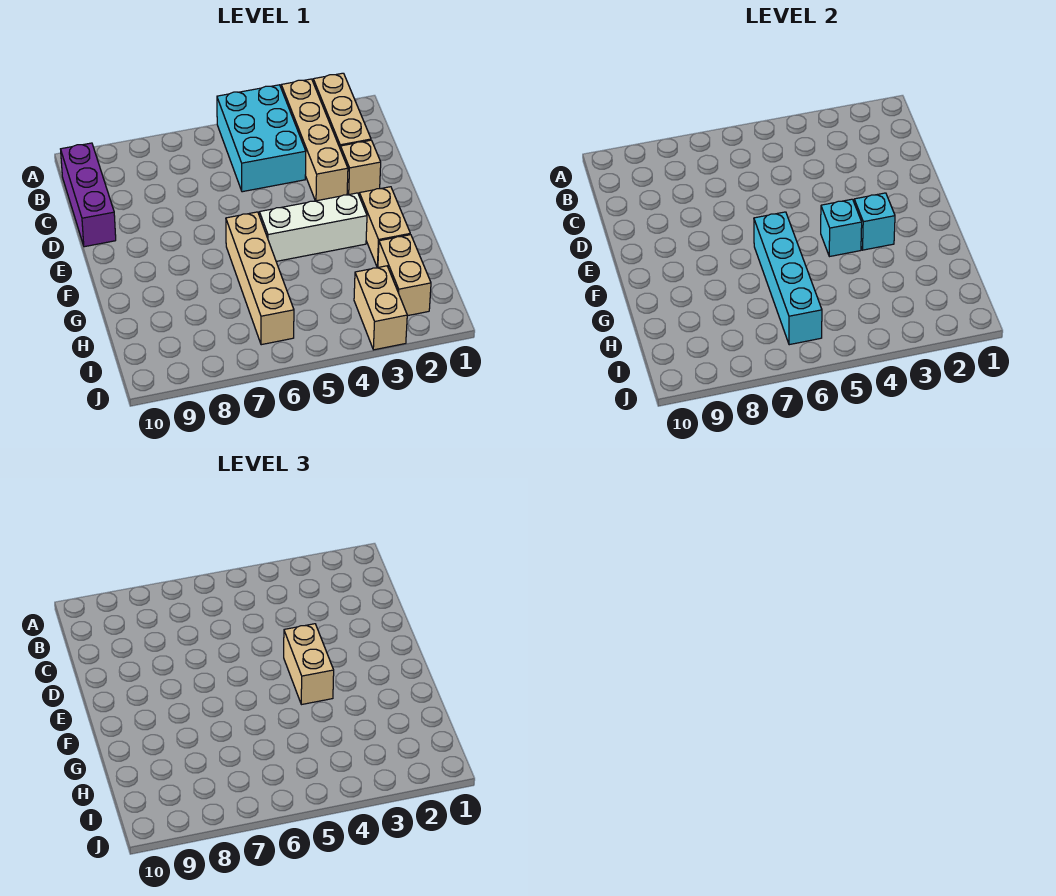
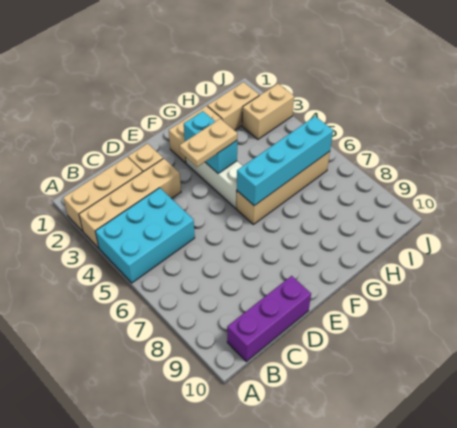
tan brick E4:F4 level 3 -> tan plate E4:F4 level 3

